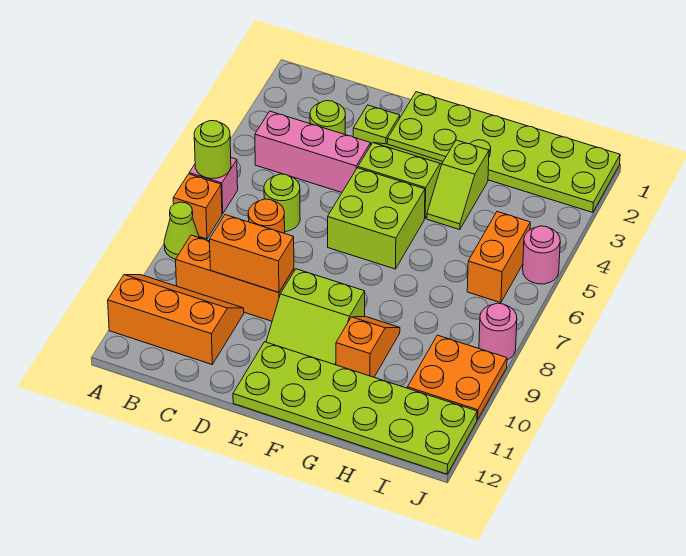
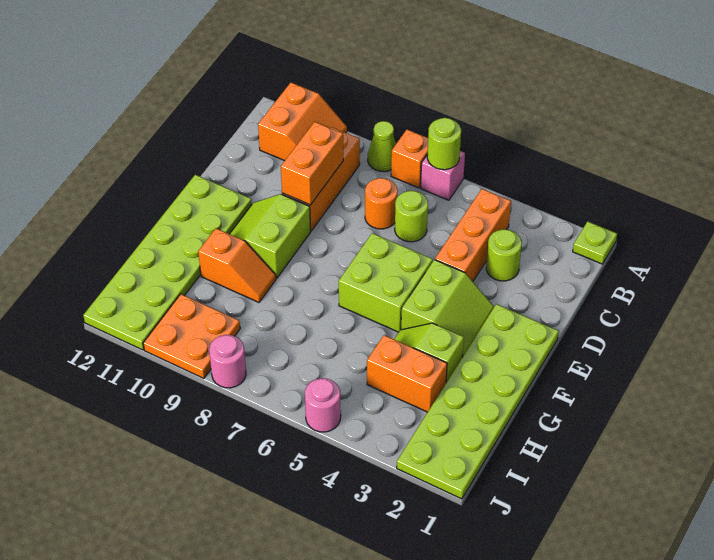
orange slope A10:C11 level 1 top 11 -> orange slope A10:B11 level 1 top 11
pink brick B4:D4 level 1 -> orange brick B4:D4 level 1
lime plate D2 level 1 -> lime plate A1 level 1
orange brick I5:I6 level 1 -> orange brick H3:H4 level 1

